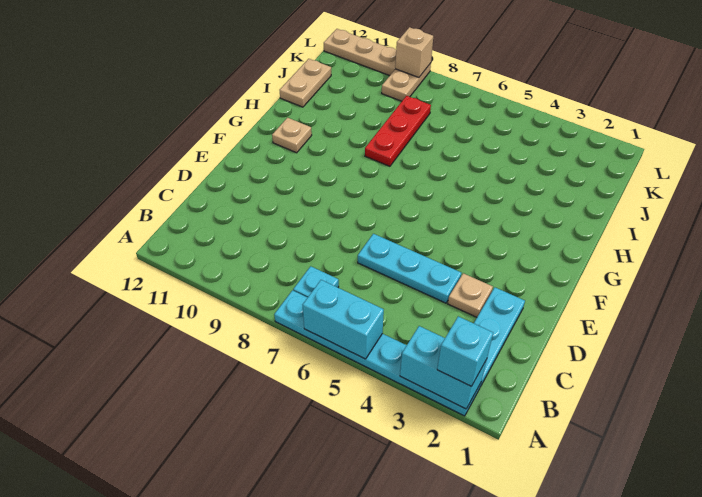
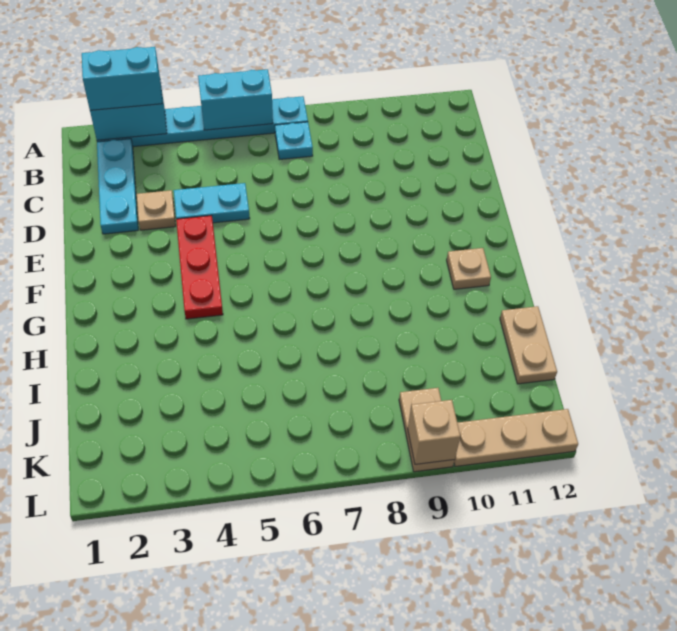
cyan brick A2 level 3 -> cyan brick A2:A3 level 3
cyan plate D4:D6 level 1 -> cyan plate D4:D5 level 1
red plate H8:J8 level 1 -> red plate E4:G4 level 1

